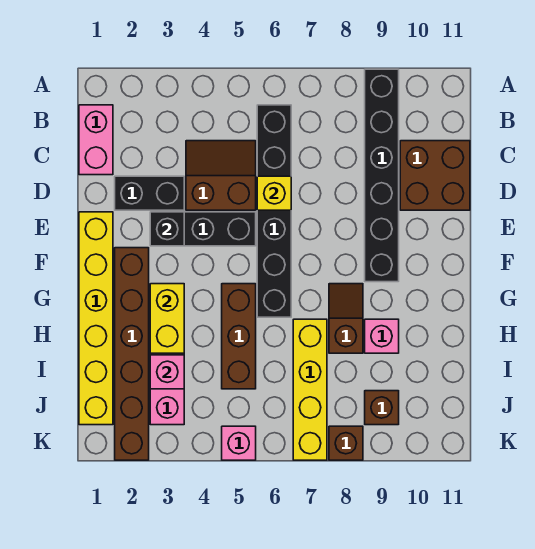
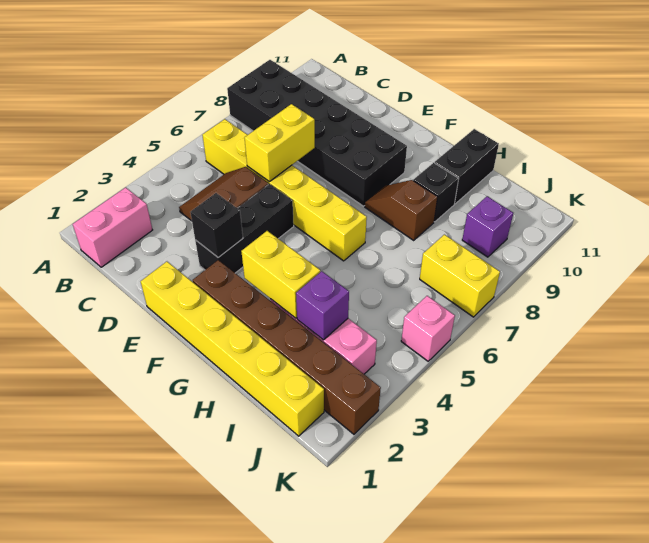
black brick A9:F9 level 1 -> black brick A8:F9 level 1
pink brick B1:C1 level 1 -> pink brick B1:B2 level 1
black brick B6:G6 level 1 -> yellow brick B6:G6 level 1
brown brick C10:D11 level 1 -> none
black brick D2:D3 level 1 -> black brick H10:H11 level 1
yellow brick D6 level 2 -> yellow brick D6:D7 level 2
brown brick G5:I5 level 1 -> none
yellow brick H7:K7 level 1 -> yellow brick J7:K7 level 1
pink brick H9 level 1 -> black brick H9 level 1
pink brick I3 level 2 -> purple brick I3 level 2
brown brick J9 level 1 -> purple brick J9 level 1
brown brick K8 level 1 -> none

